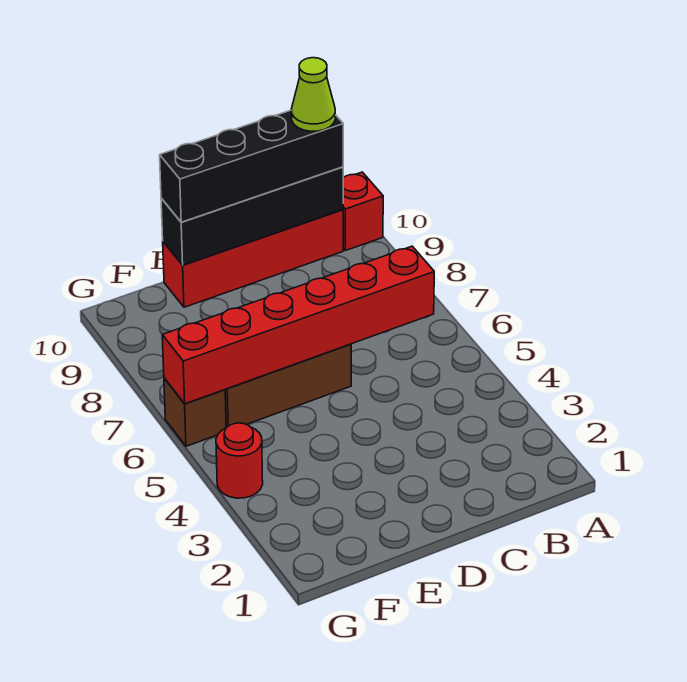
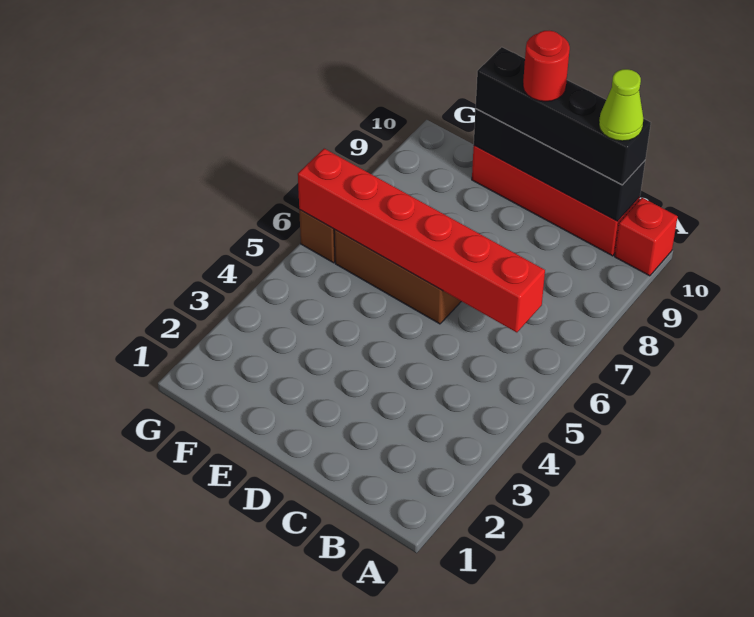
red round brick G4 level 1 -> red round brick D10 level 4

